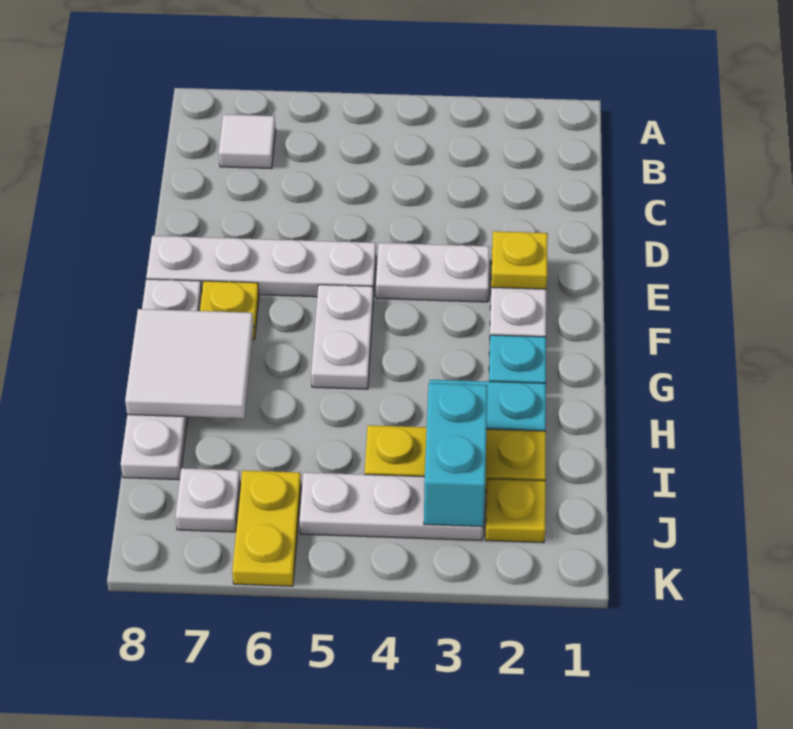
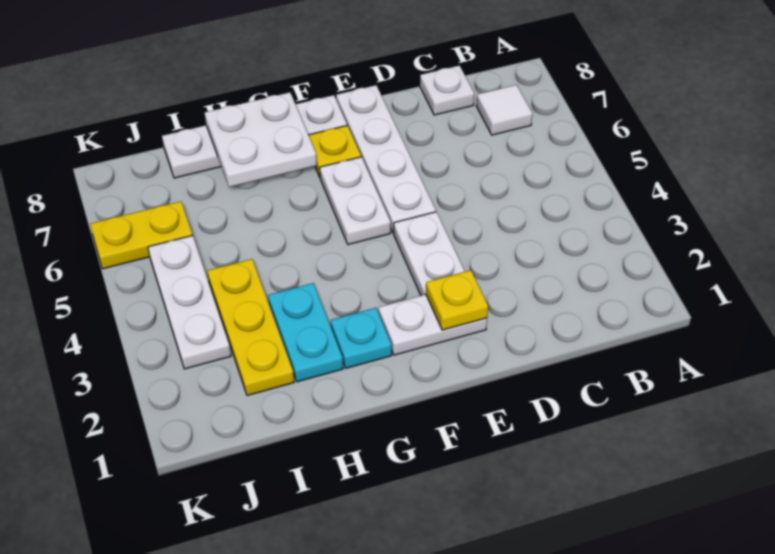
white plate F5:G5 level 1 -> white plate F5:F6 level 1
white tile G7:H8 level 2 -> white plate G7:H8 level 2
cyan brick I3:J3 level 2 -> none
yellow plate J2 level 1 -> none
white plate J7 level 1 -> white plate C8 level 1

